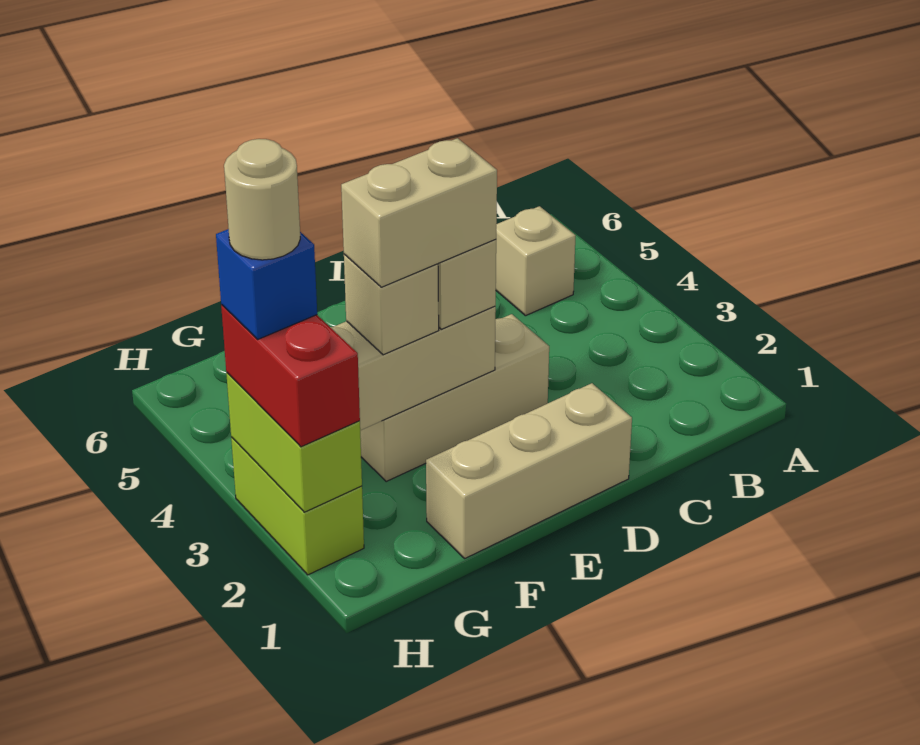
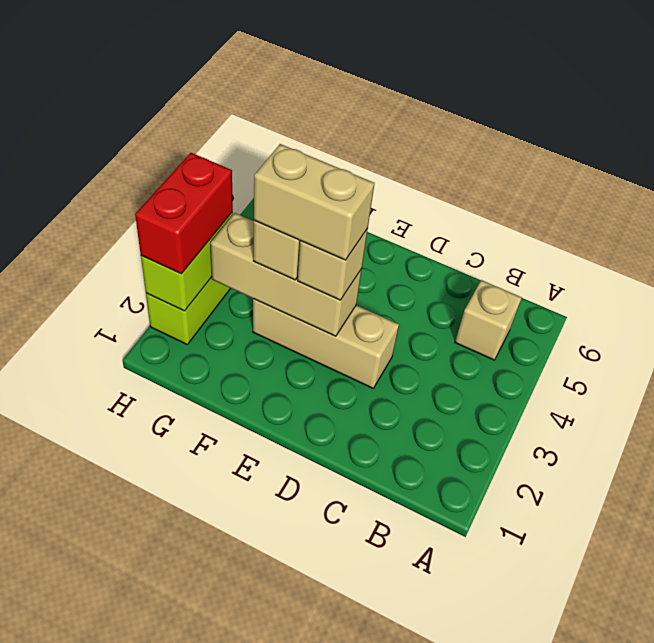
tan brick D1:F1 level 1 -> none
blue brick H3 level 4 -> none
tan round brick H3 level 5 -> none

